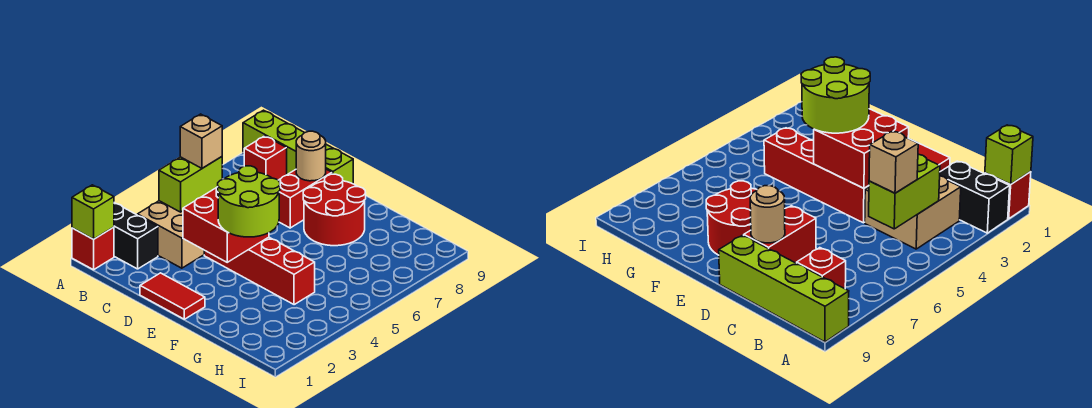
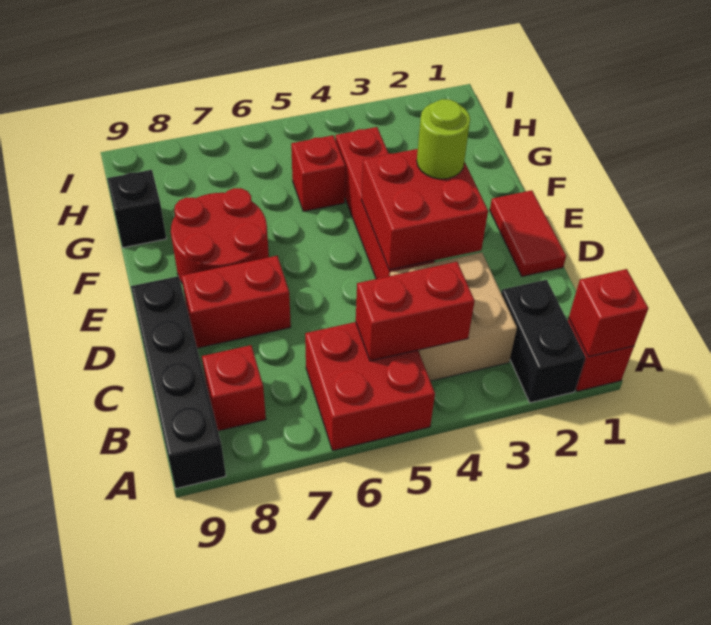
lime brick A1 level 2 -> red brick A1 level 2
none -> red brick A5:B6 level 1
lime brick A9:D9 level 1 -> black brick A9:D9 level 1
lime brick B4:B5 level 2 -> red brick B4:B5 level 2
tan brick B5 level 3 -> none
tan round brick D8 level 2 -> none
lime round brick E3:F4 level 3 -> lime round brick E3 level 3
none -> red brick G5 level 1
none -> black brick G9 level 1

